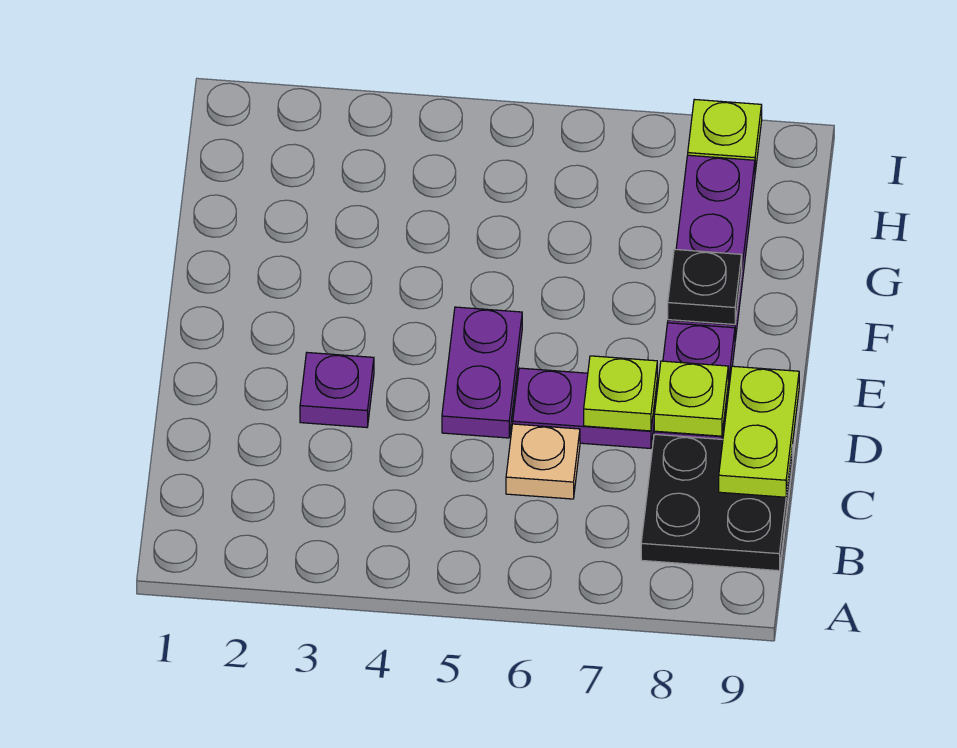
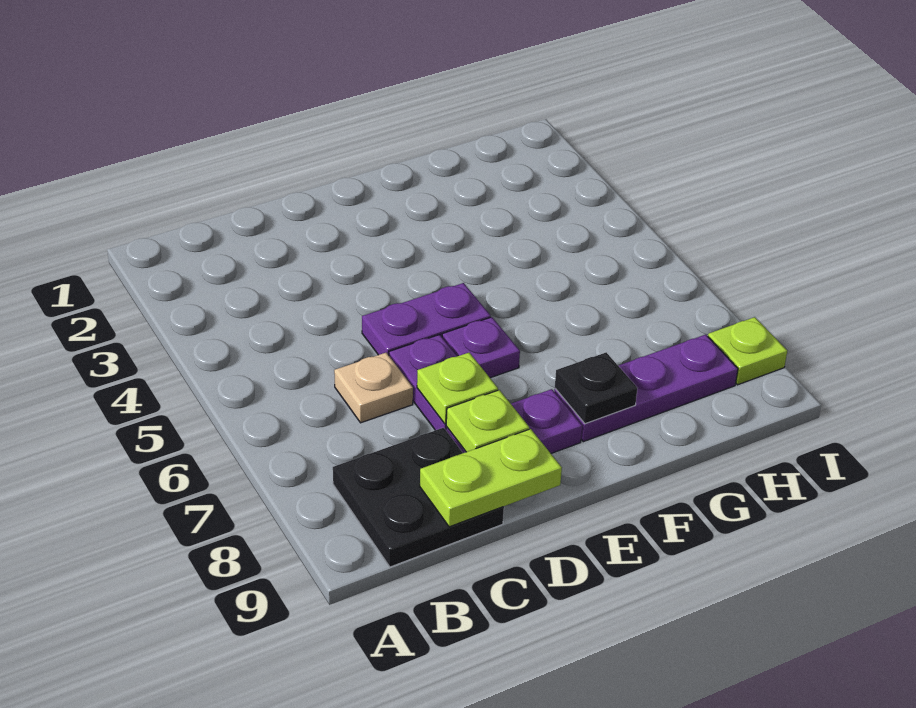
purple plate D3 level 1 -> purple plate E6 level 1

